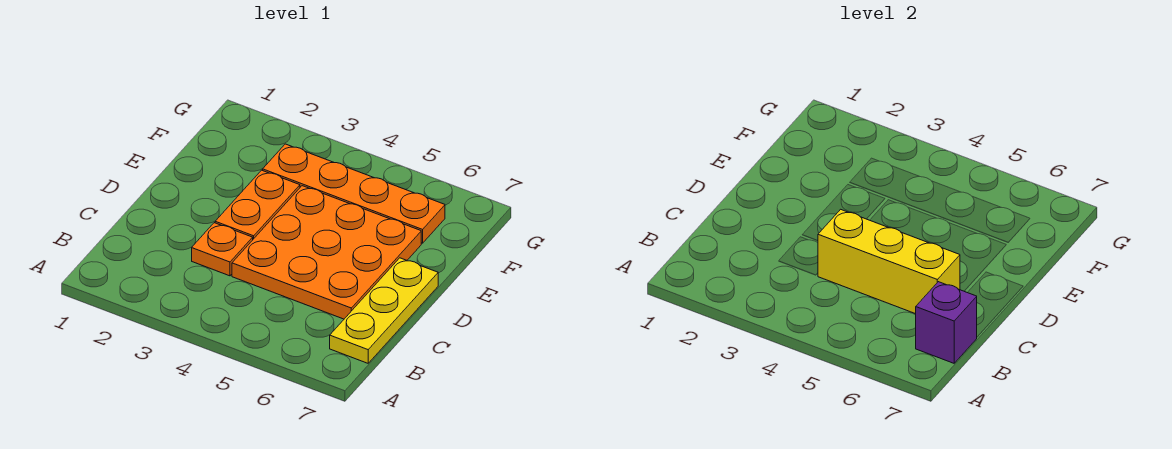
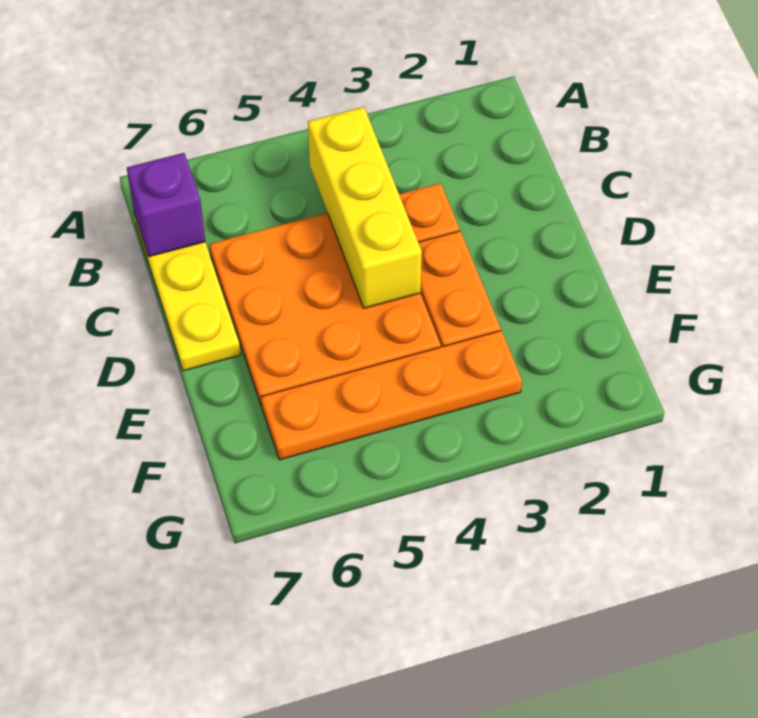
yellow brick C4:C6 level 2 -> yellow brick B4:D4 level 2

